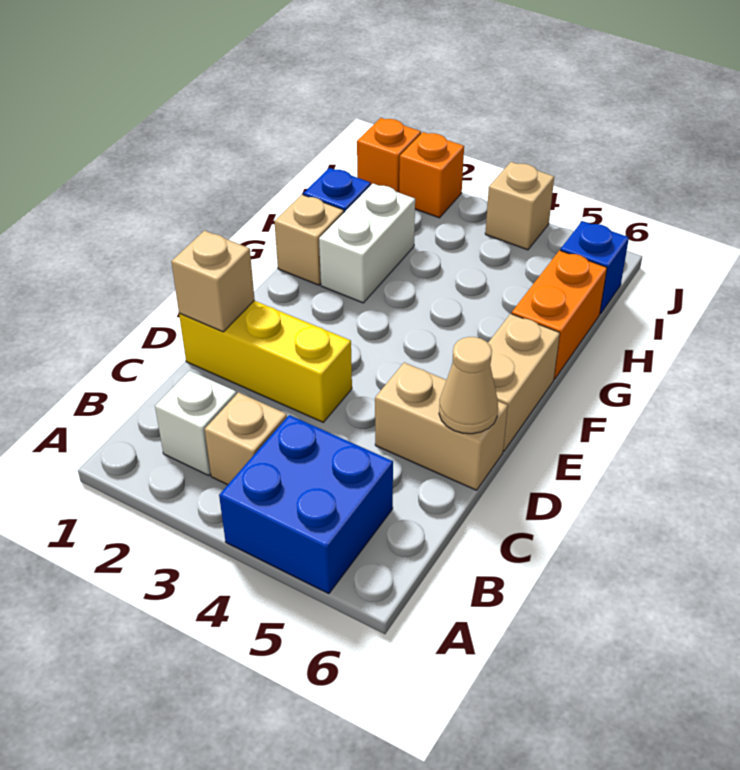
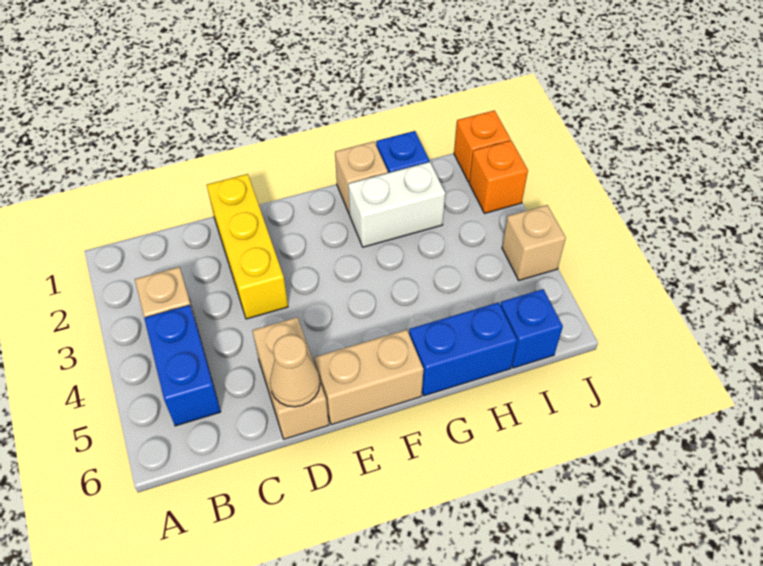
blue brick A4:B5 level 1 -> blue brick B4:B5 level 1
white brick B2 level 1 -> none
tan brick D1 level 2 -> none
orange brick G6:H6 level 1 -> blue brick G6:H6 level 1

